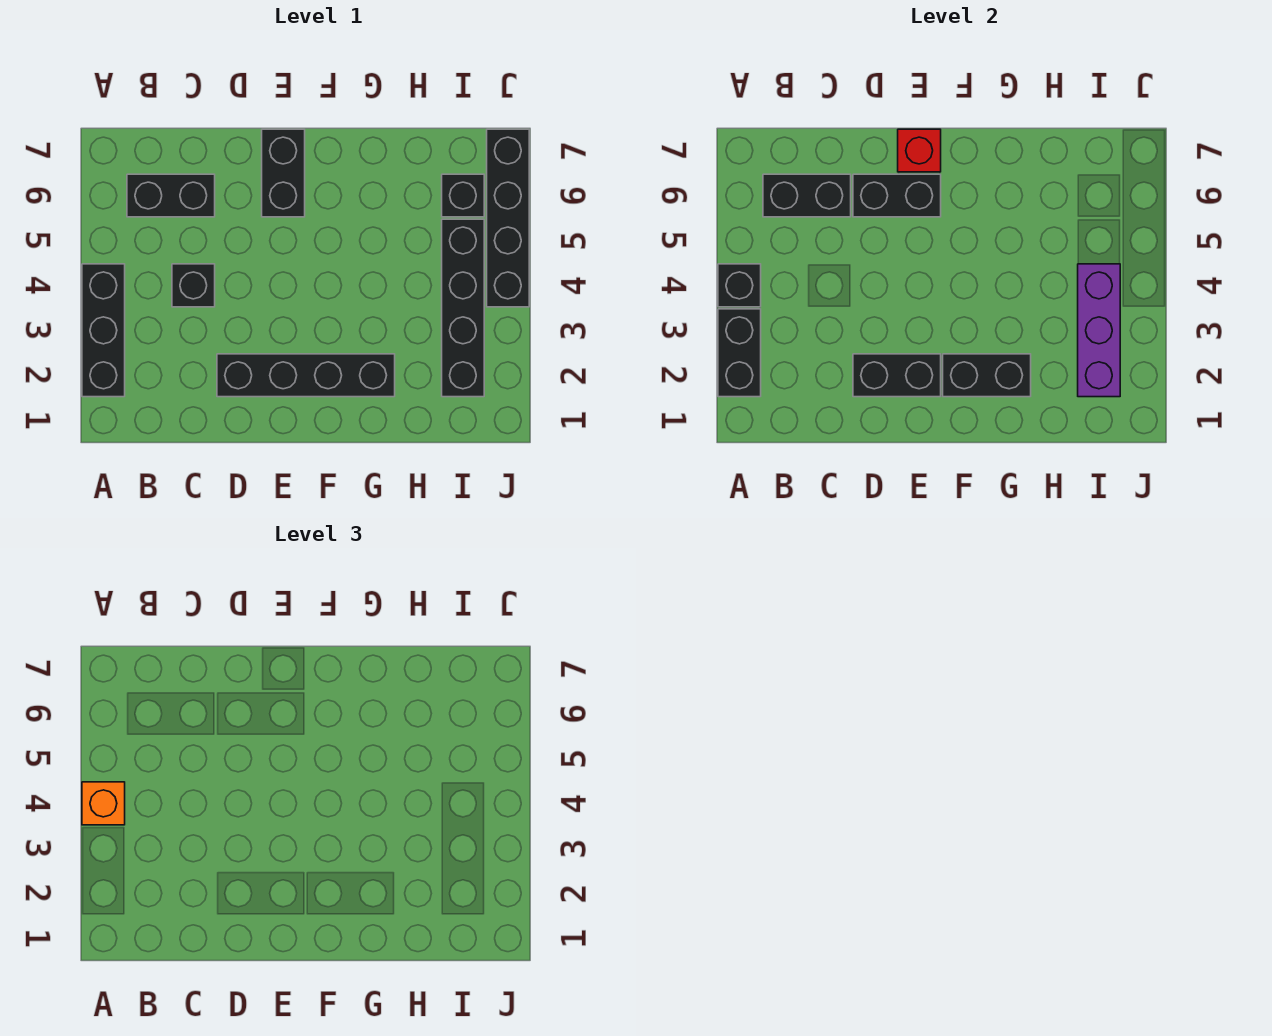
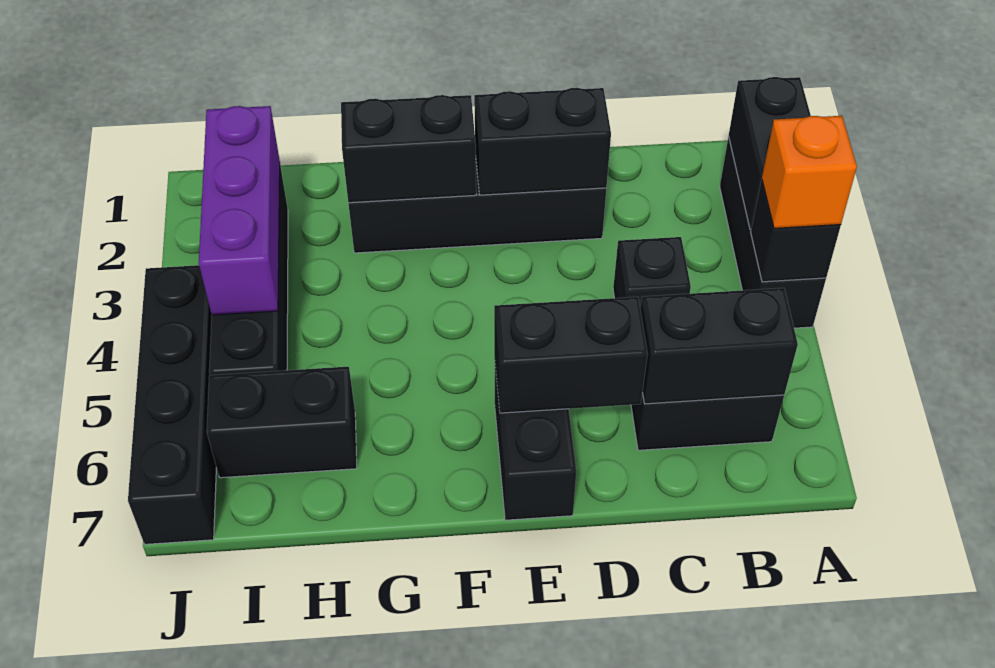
red brick E7 level 2 -> none
black brick I6 level 1 -> black brick H6:I6 level 1

